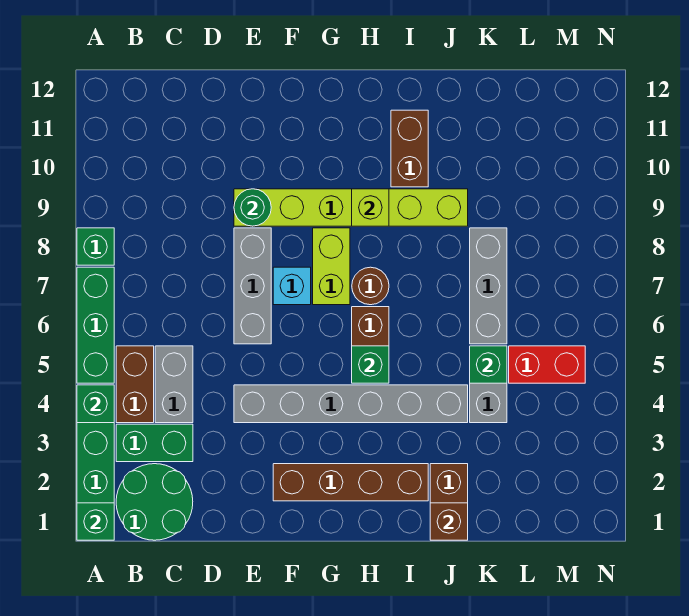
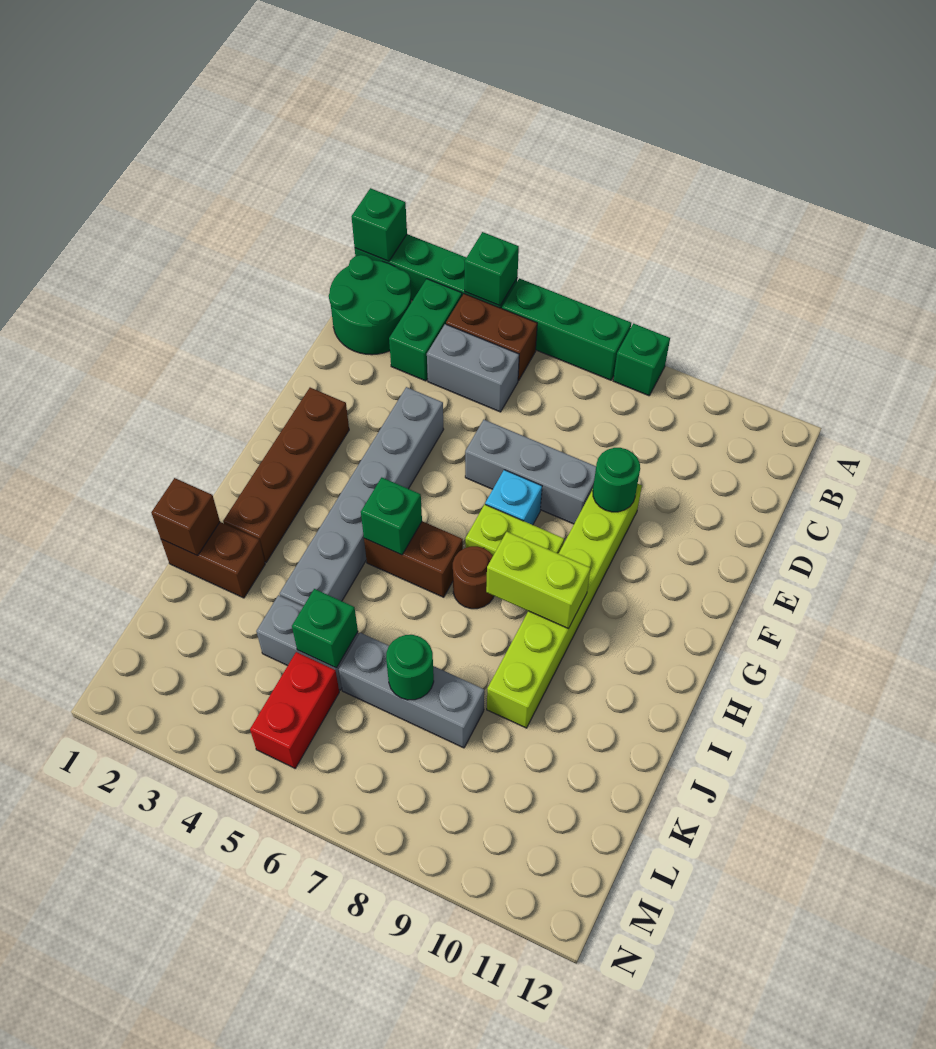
lime brick H9 level 2 -> lime brick H8:H9 level 2
brown brick I10:I11 level 1 -> none
none -> green round brick K7 level 2

